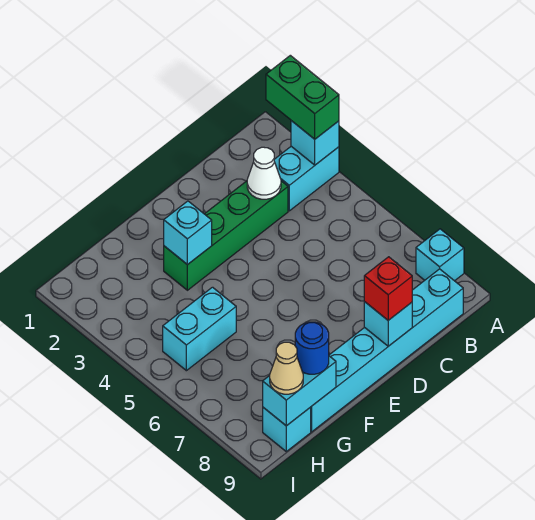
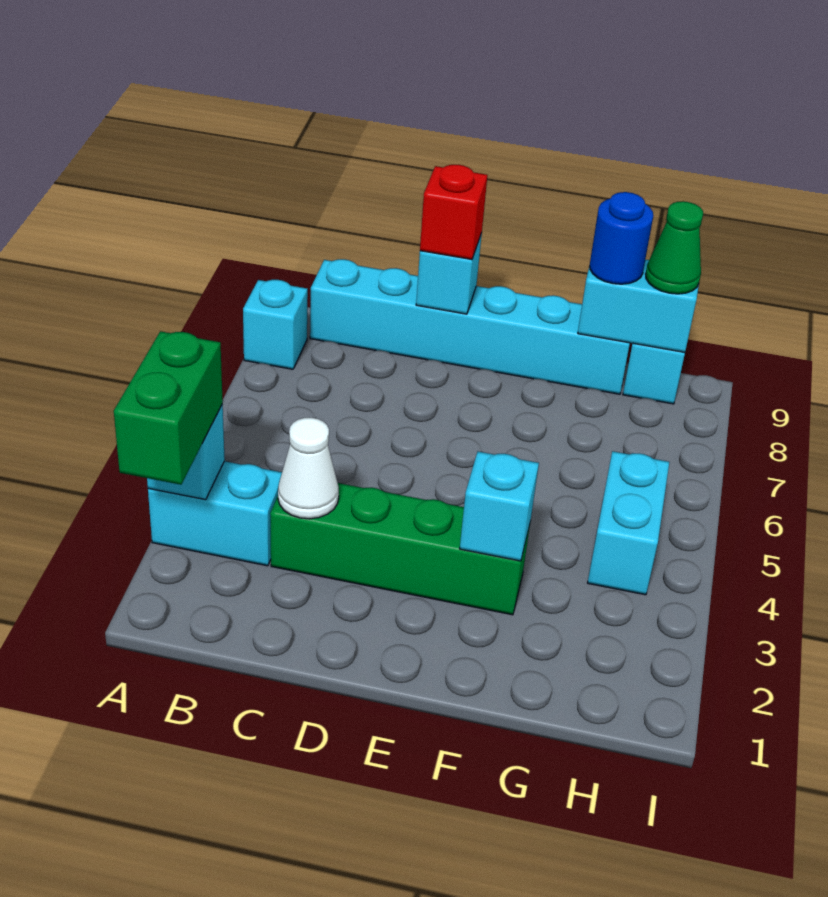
cyan brick G5:H5 level 1 -> cyan brick H4:H5 level 1
tan cone H9 level 3 -> green cone H9 level 3

